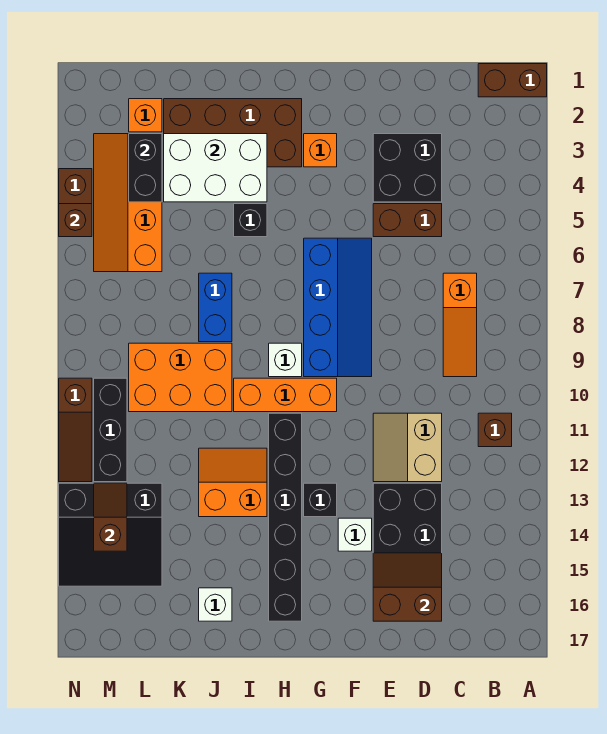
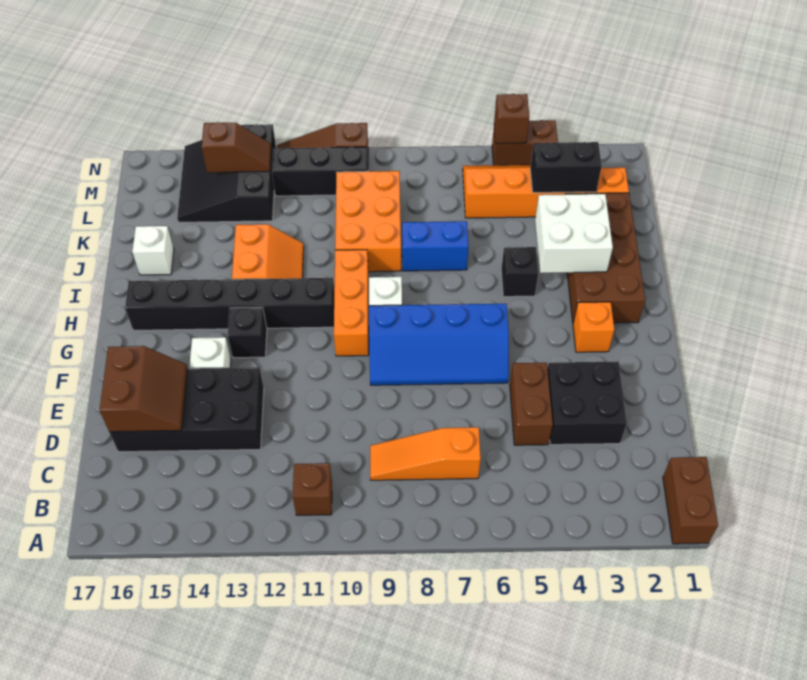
tan slope D11:E12 level 1 top D -> none
white brick I3:K4 level 2 -> white brick I3:J4 level 2

